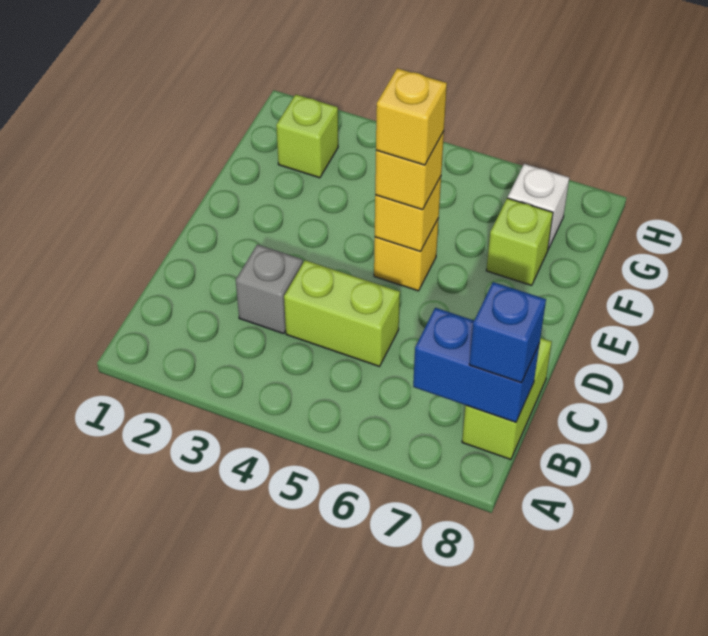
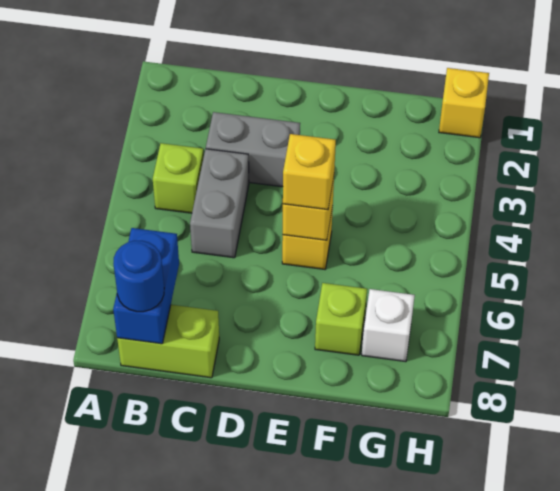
blue brick B8 level 3 -> blue round brick B8 level 3
grey brick C3 level 1 -> grey brick C3:D3 level 1
lime brick C4:C5 level 1 -> grey brick C4:C5 level 1
yellow brick E5 level 4 -> yellow brick H1 level 1
lime brick G2 level 1 -> lime brick B4 level 1

